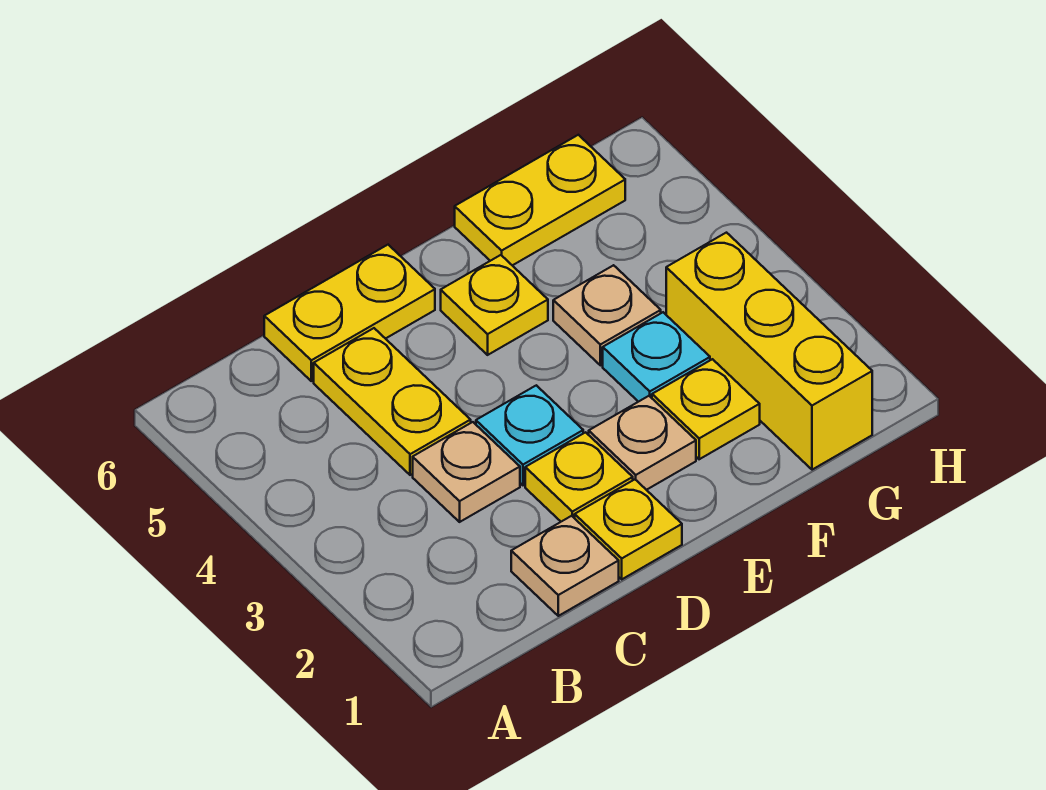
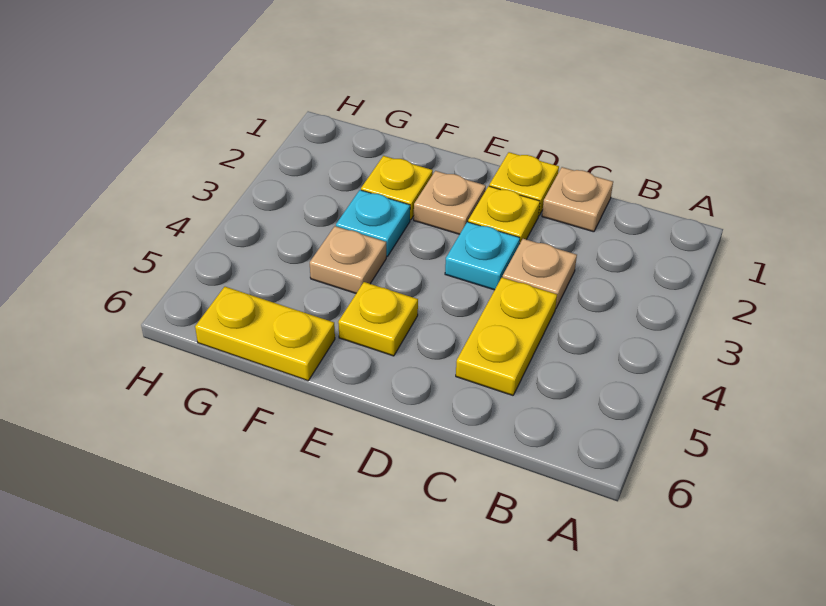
yellow plate C6:D6 level 1 -> none
yellow brick G1:G3 level 1 -> none

